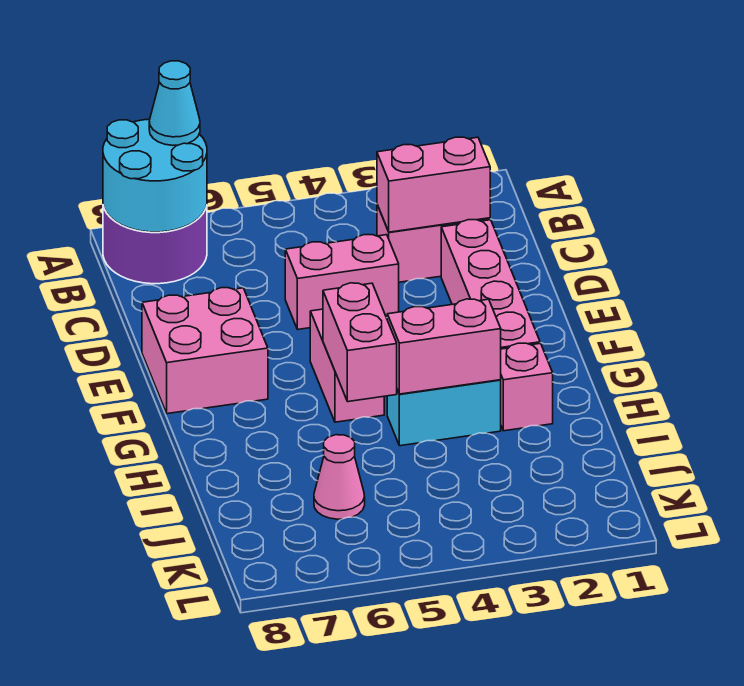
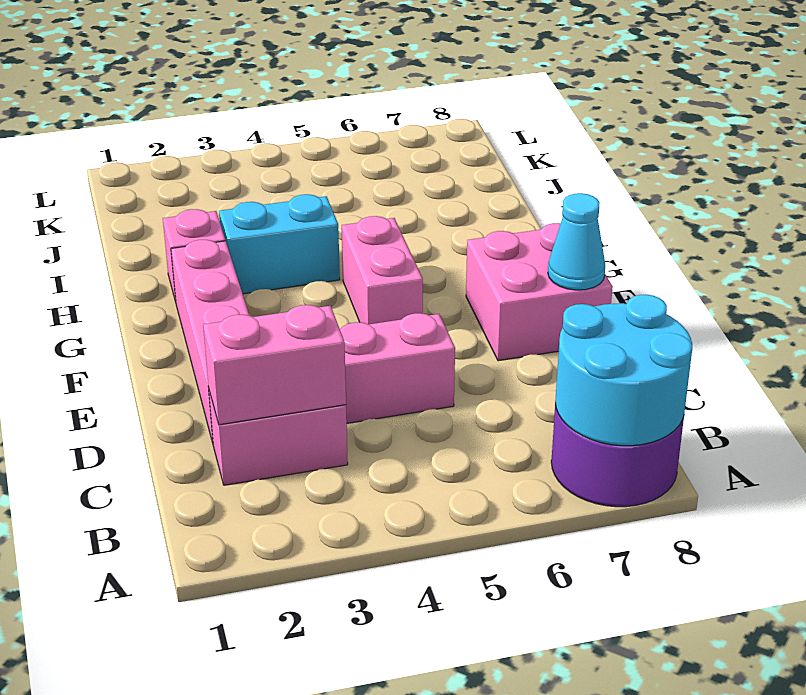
cyan cone A7 level 3 -> cyan cone E8 level 2
pink brick G5:H5 level 2 -> none
pink brick H3:H4 level 2 -> none
pink cone J6 level 1 -> none

